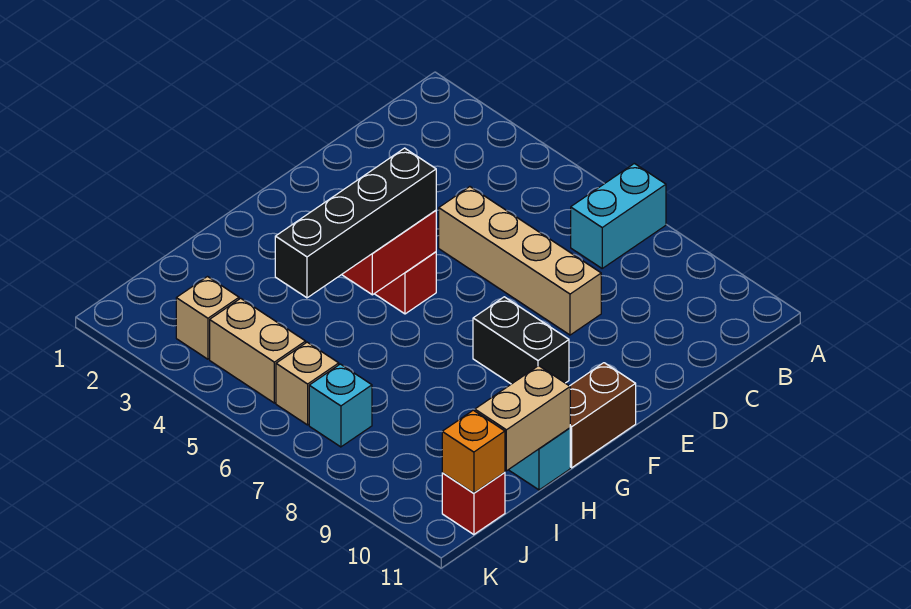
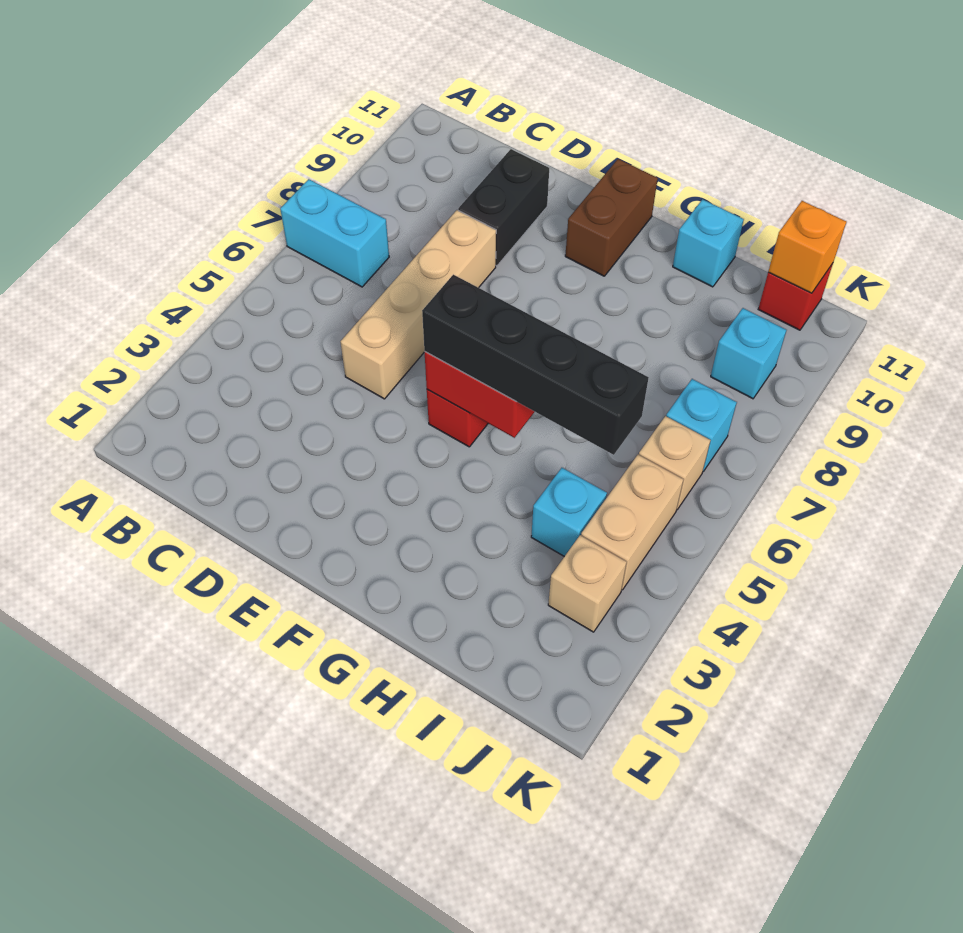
black brick F8:F9 level 1 -> black brick D9:D10 level 1
brown brick F11:G11 level 1 -> brown brick F10:F11 level 1
tan brick H11:I11 level 2 -> none
none -> cyan brick I4 level 1
none -> cyan brick J9 level 1

